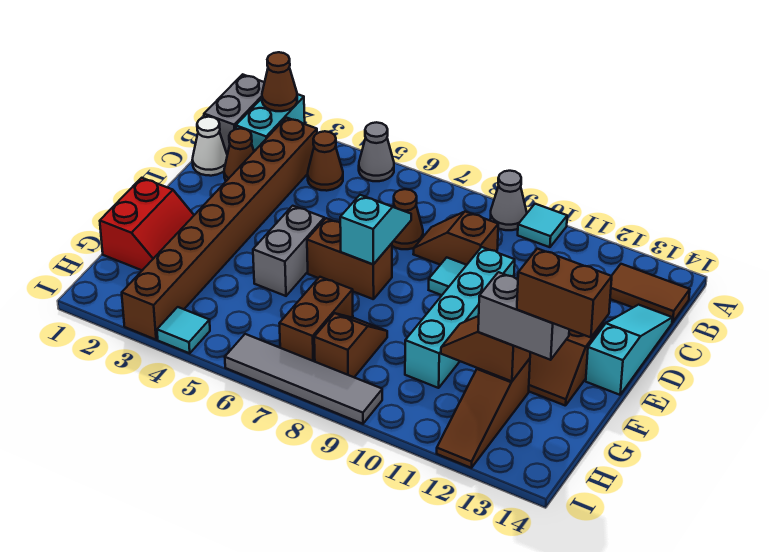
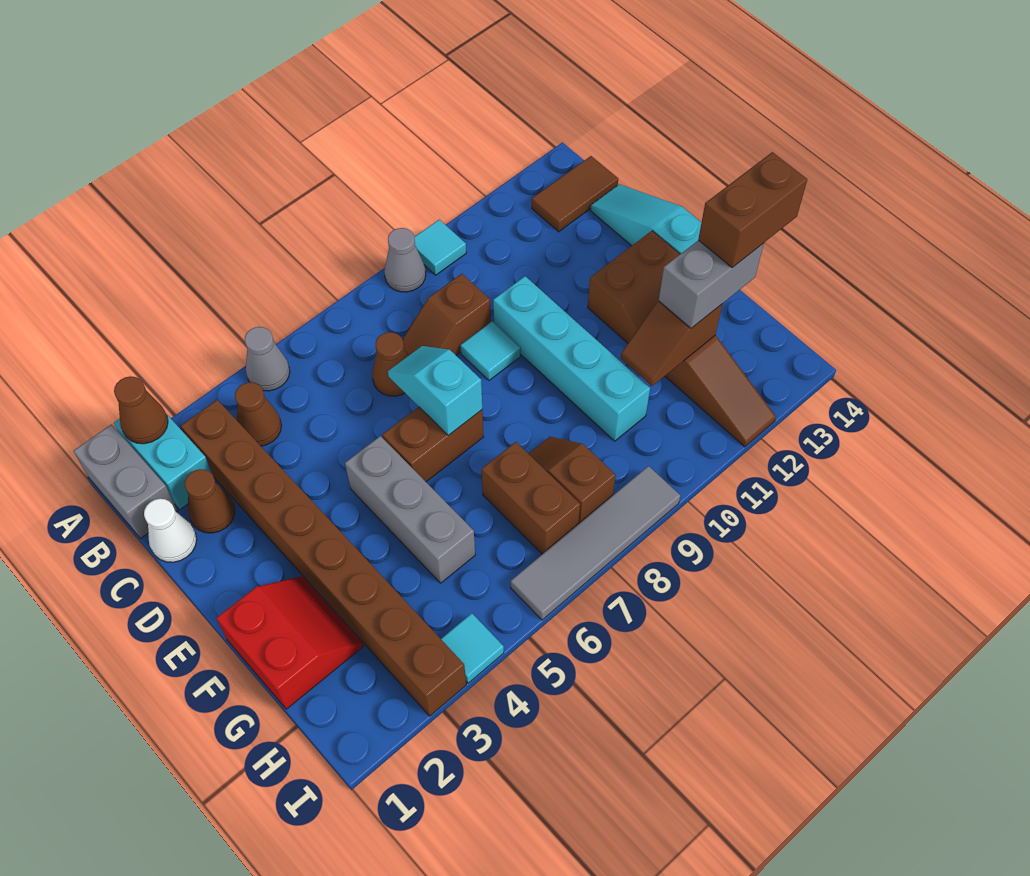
grey brick E5:F5 level 1 -> grey brick E5:G5 level 1

